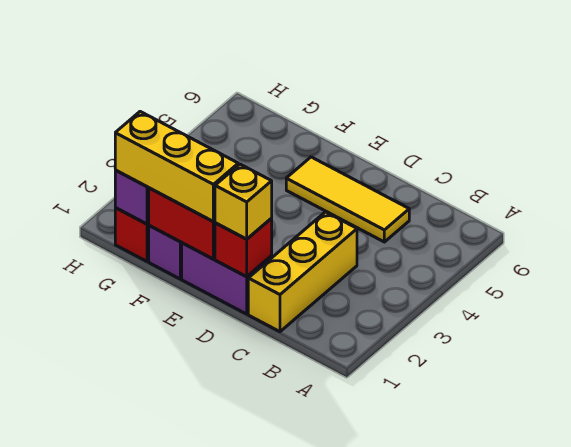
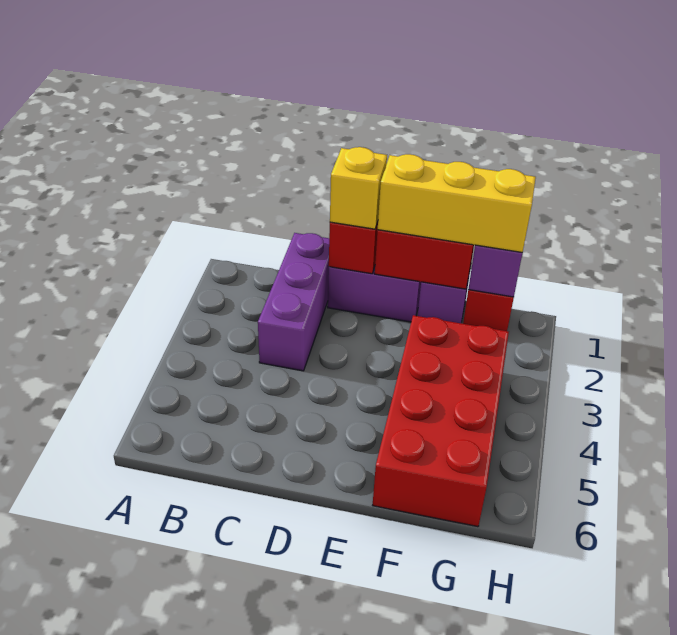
yellow brick C1:C3 level 1 -> purple brick C1:C3 level 1
yellow tile C5:E5 level 1 -> none
none -> red brick F3:G6 level 1

